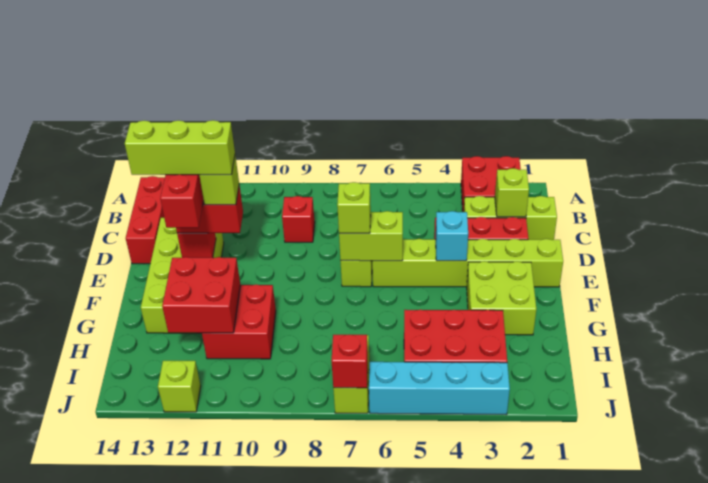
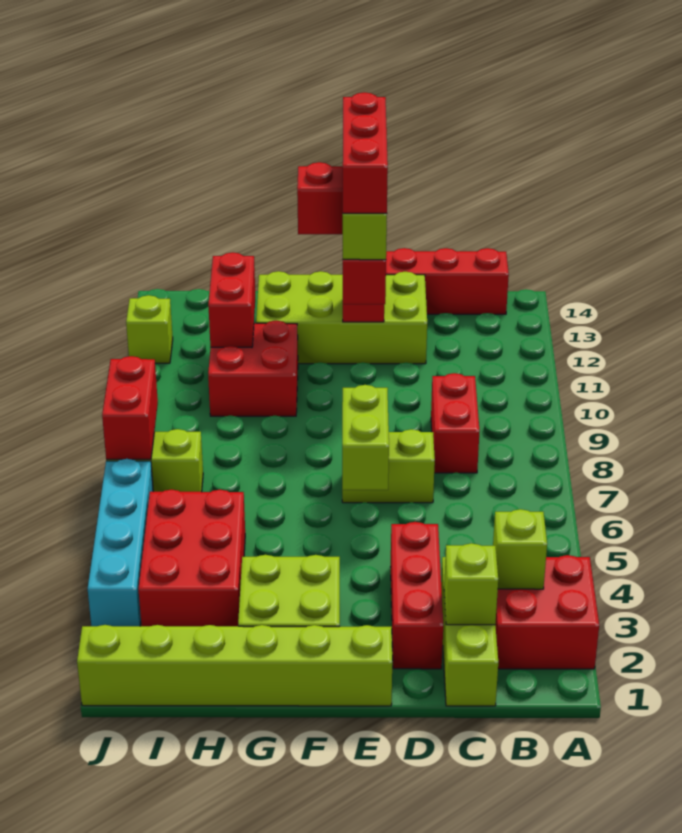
red brick C9 level 1 -> red brick C8:C9 level 1
lime brick E1:E6 level 1 -> lime brick E1:J1 level 1
cyan brick E4 level 2 -> none
lime brick E7 level 3 -> lime brick B3 level 2
lime brick E11:E13 level 5 -> red brick E11:E13 level 5
red brick G11:H12 level 2 -> red brick H11:H12 level 2
red brick J7 level 2 -> red brick J7:J8 level 2

